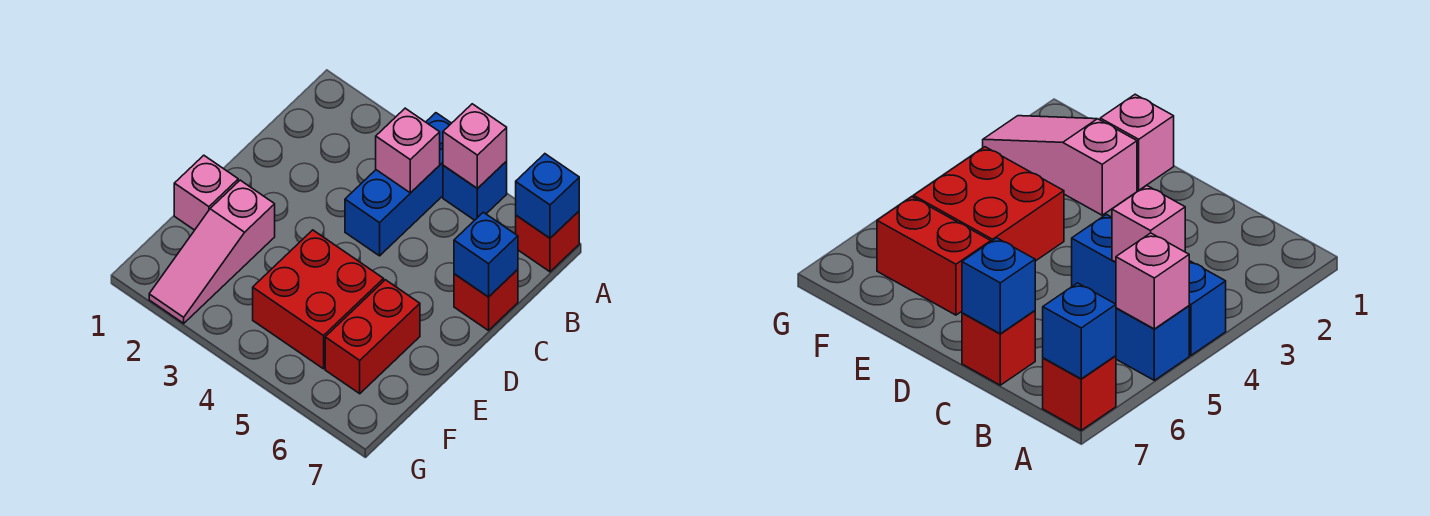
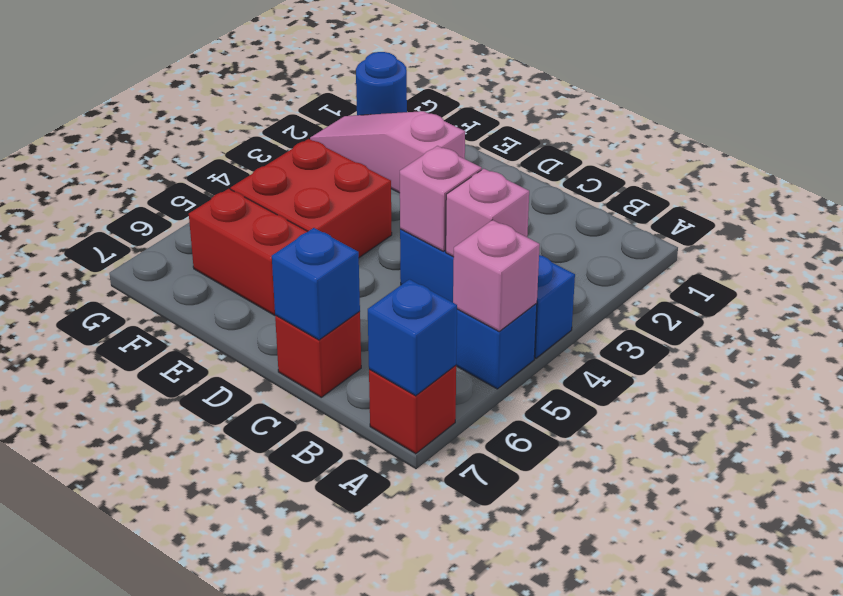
pink brick E1 level 1 -> pink brick C4 level 2
none -> blue round brick G1 level 1

